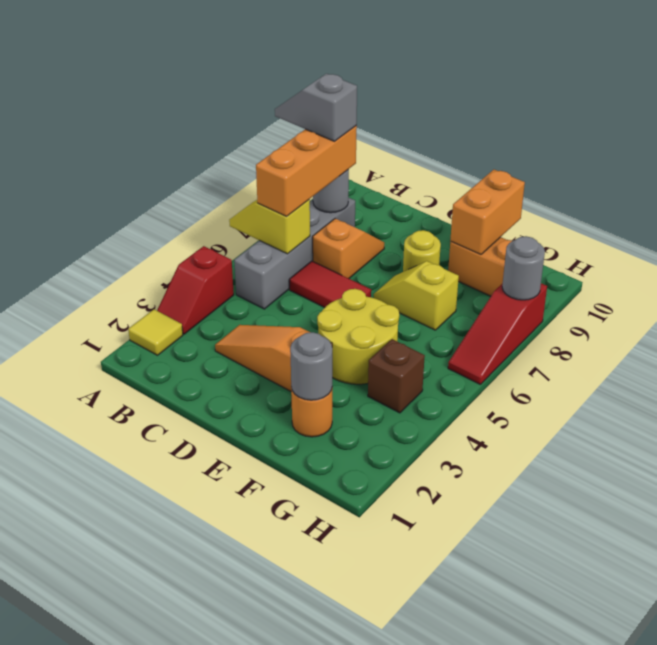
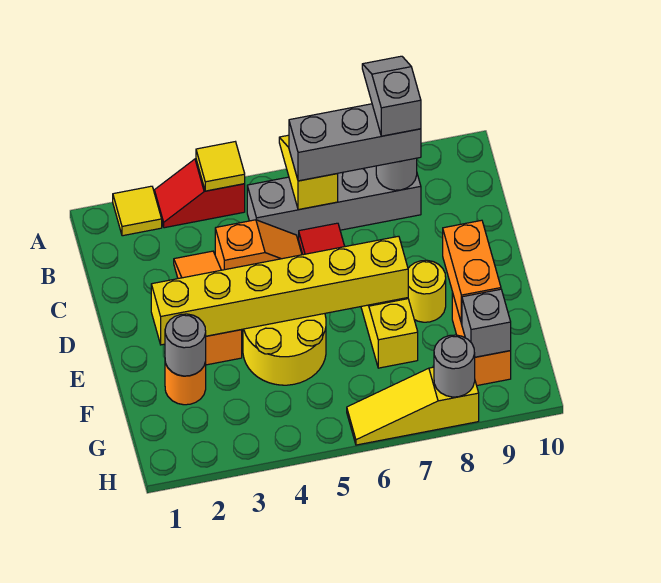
none -> yellow tile A4 level 2
orange brick B6:B8 level 3 -> grey brick B6:B8 level 3
orange slope C7:C8 level 1 top 7 -> orange slope C4:C5 level 1 top 4
none -> yellow brick E2:E7 level 2
orange brick F9:F10 level 2 -> orange brick E9:F9 level 2
brown brick G4 level 1 -> none
none -> grey brick G9 level 2
red slope H6:H8 level 1 top 8 -> yellow slope H6:H8 level 1 top 8

